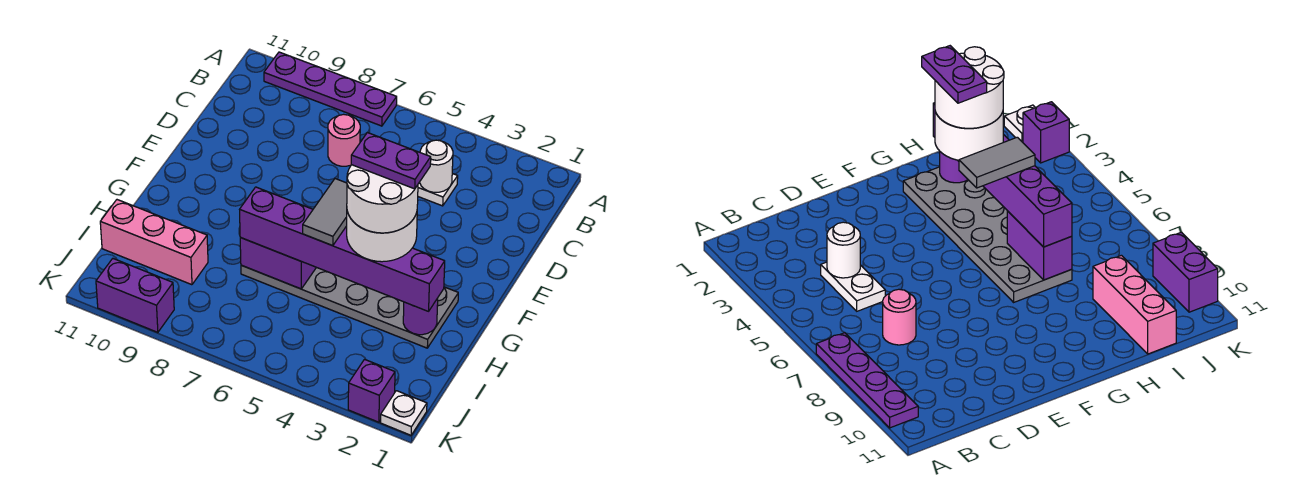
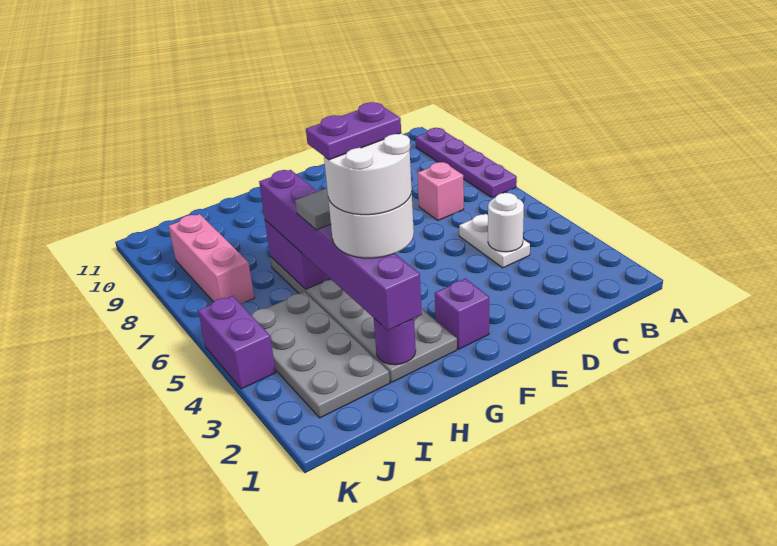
pink round brick C7 level 1 -> pink brick C7 level 1
purple plate G3:G4 level 6 -> purple plate G4:H4 level 6
none -> grey plate I2:J5 level 1
pink brick I9:I11 level 1 -> pink brick J7:J9 level 1
white plate K1 level 1 -> none
purple brick K2 level 1 -> purple brick F2 level 1
purple brick K9:K10 level 1 -> purple brick K4:K5 level 1

